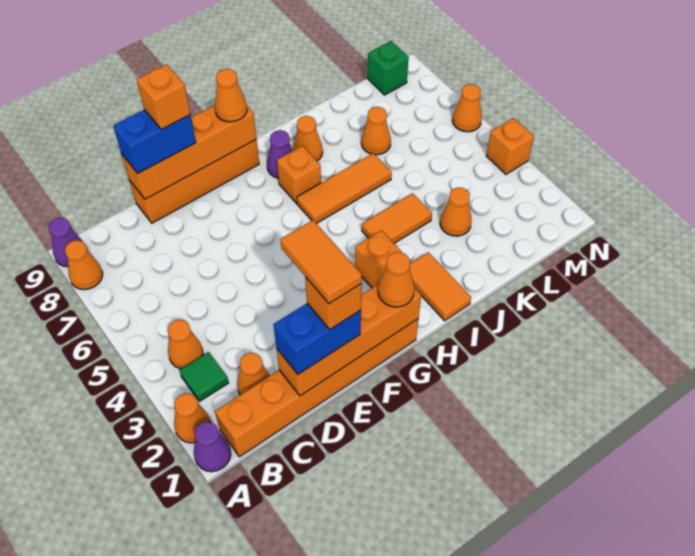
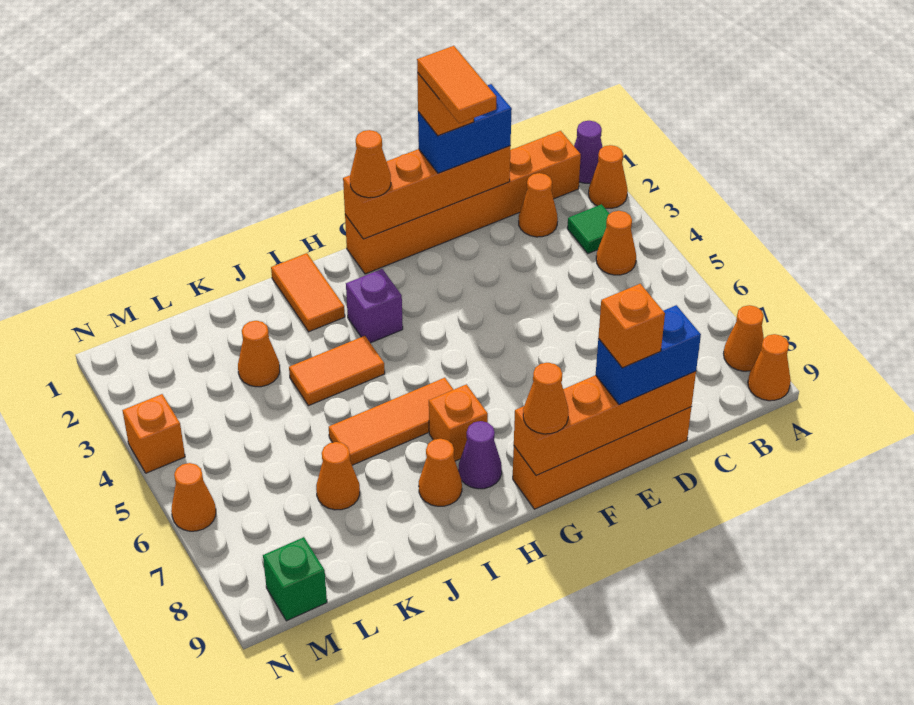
purple cone A9 level 1 -> orange cone A9 level 1
orange brick H3 level 1 -> purple brick H3 level 1

